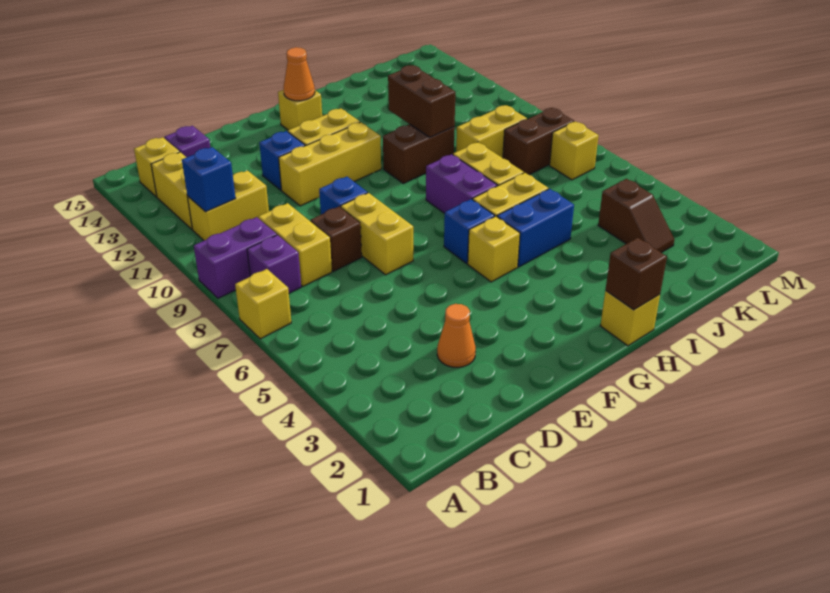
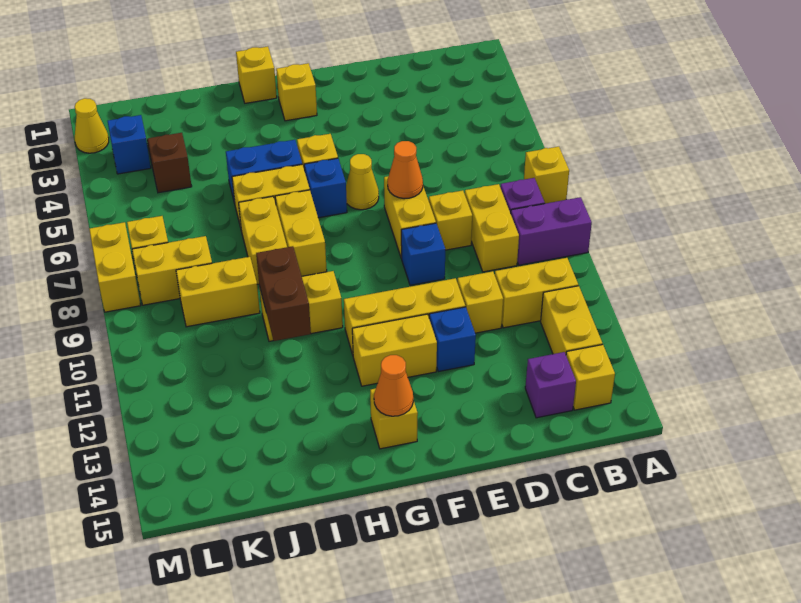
blue brick B11 level 2 -> blue brick L3 level 1
orange cone D3 level 1 -> orange cone E7 level 2
brown brick D8 level 1 -> yellow brick D8 level 1
none -> yellow brick D11 level 1
none -> yellow cone F6 level 1
none -> yellow brick G2 level 1
brown brick H1 level 2 -> none
purple brick H7:H8 level 1 -> yellow brick H7:H8 level 1
brown brick H10:I10 level 1 -> yellow brick H10:I10 level 1
brown brick K8:L8 level 1 -> yellow brick K8:L8 level 1
none -> yellow cone M2 level 1
none -> yellow brick M7:M8 level 1

